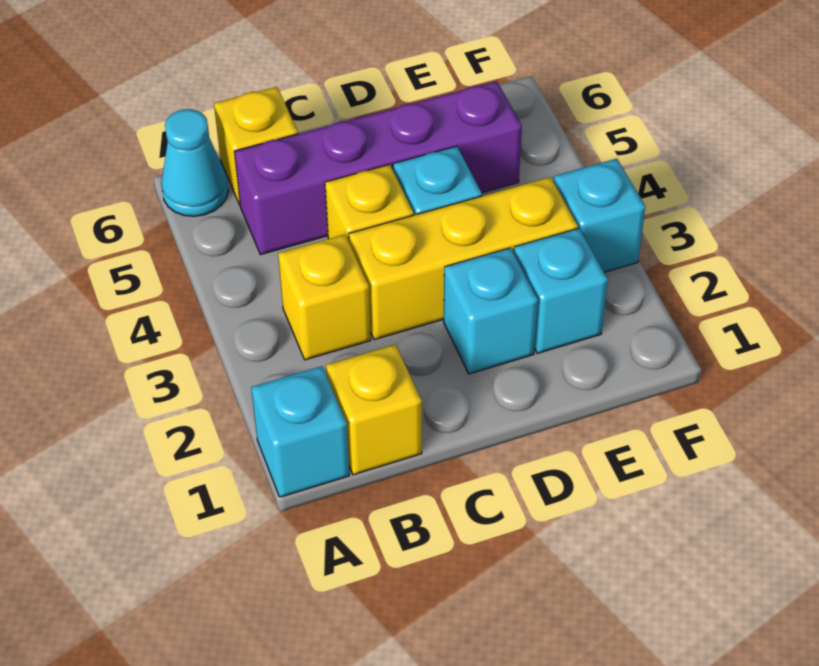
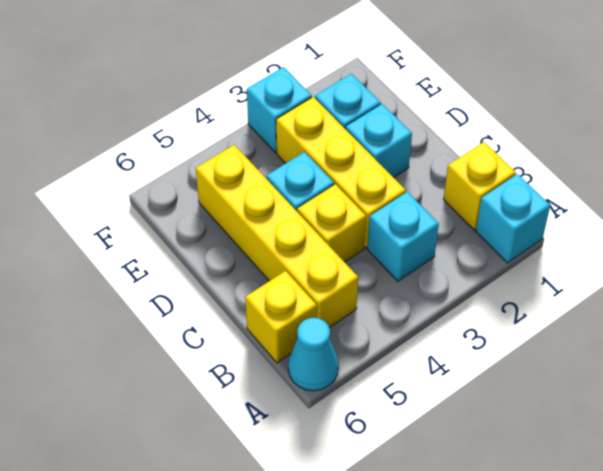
yellow brick B3 level 1 -> cyan brick B3 level 1
purple brick B5:E5 level 1 -> yellow brick B5:E5 level 1

